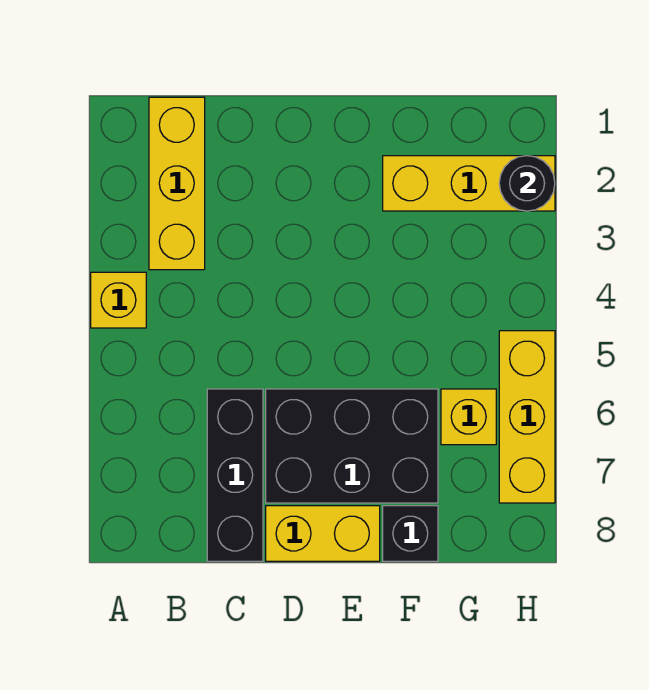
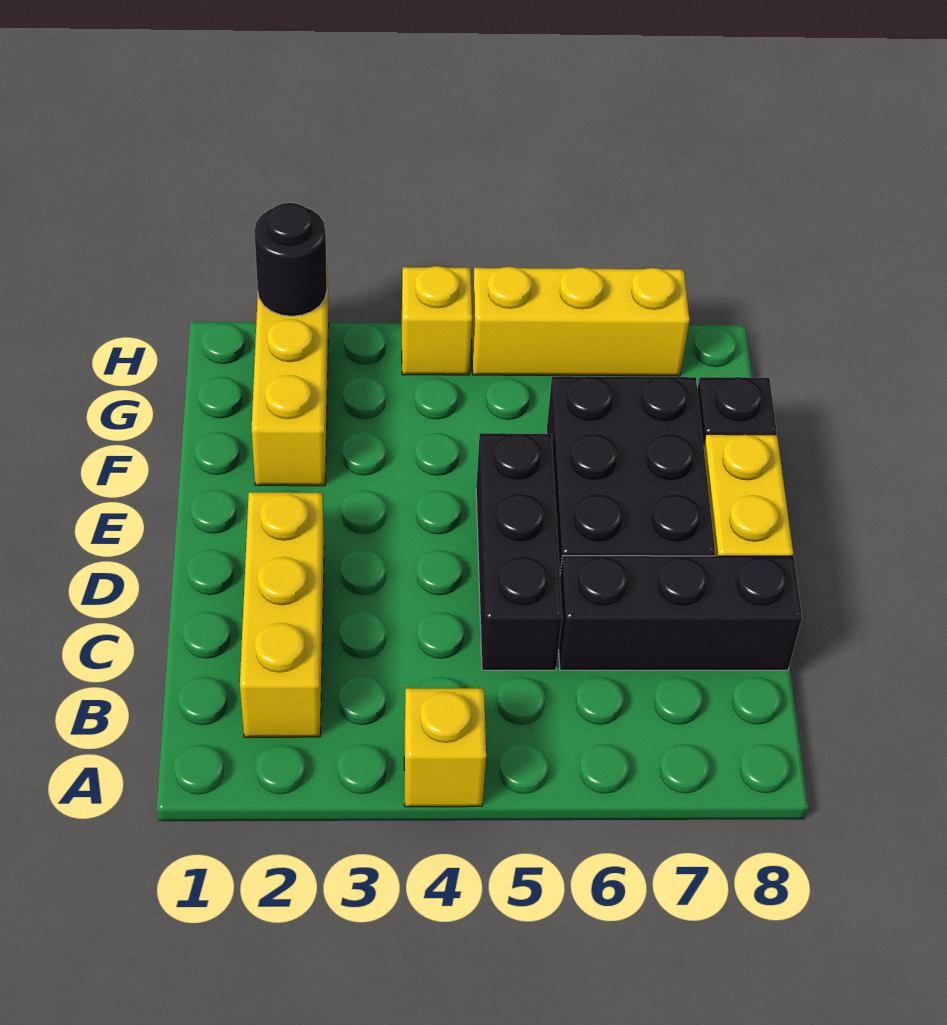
yellow brick B1:B3 level 1 -> yellow brick B2:D2 level 1
none -> black brick C5:E5 level 1
yellow brick G6 level 1 -> yellow brick H4 level 1

